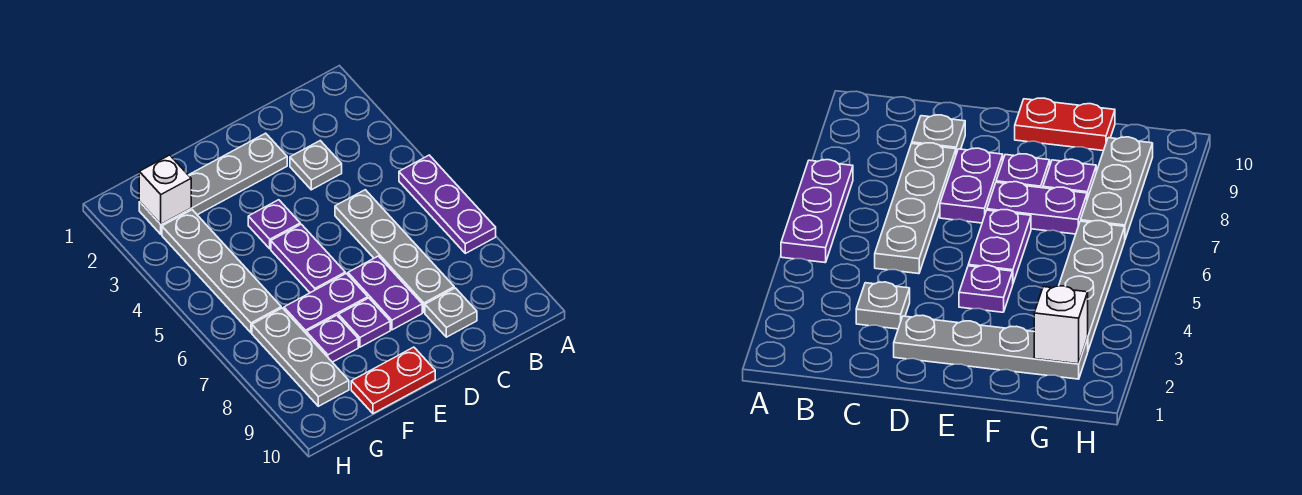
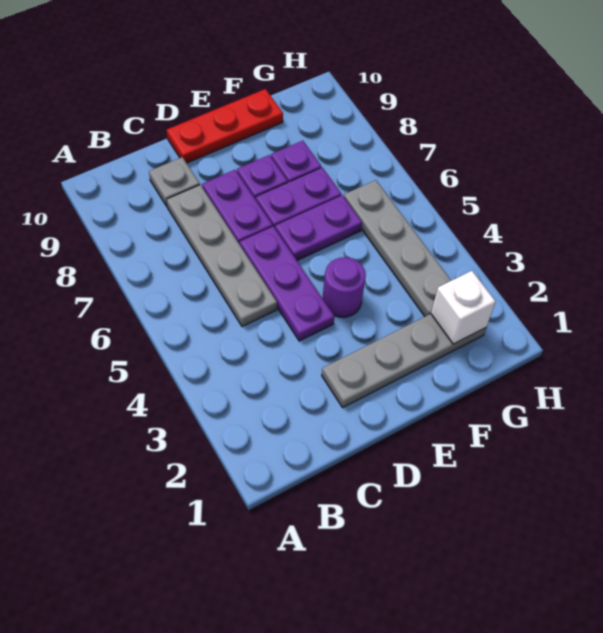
purple plate A5:A7 level 1 -> purple plate D4:D6 level 1
grey plate C3 level 1 -> none
purple plate E4 level 1 -> purple round brick E4 level 1
purple plate E5:E6 level 1 -> purple plate E6:F6 level 1
red plate E10:F10 level 1 -> red plate D10:F10 level 1
grey plate G7:G9 level 1 -> none

